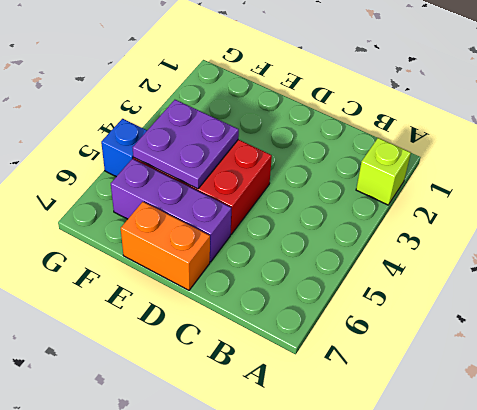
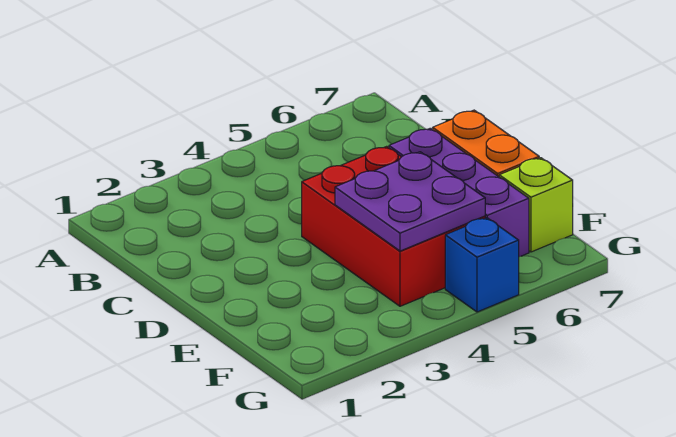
lime brick A2 level 1 -> lime brick F7 level 1

